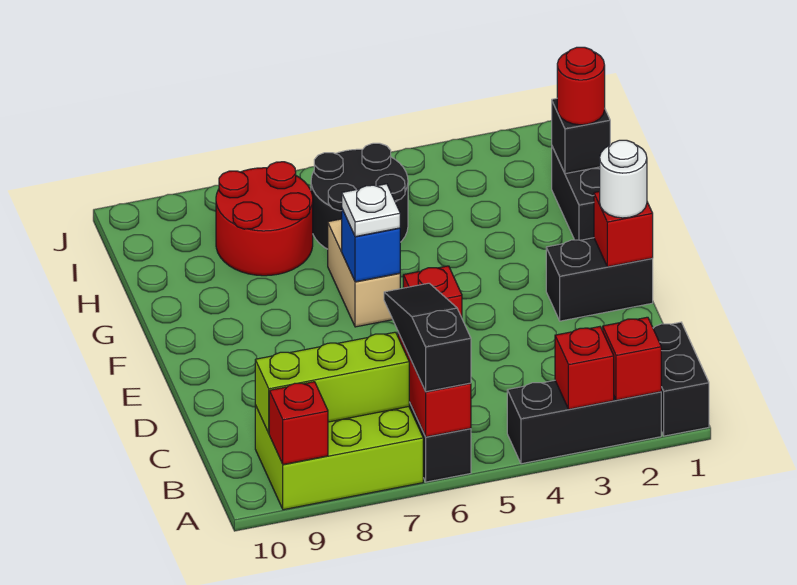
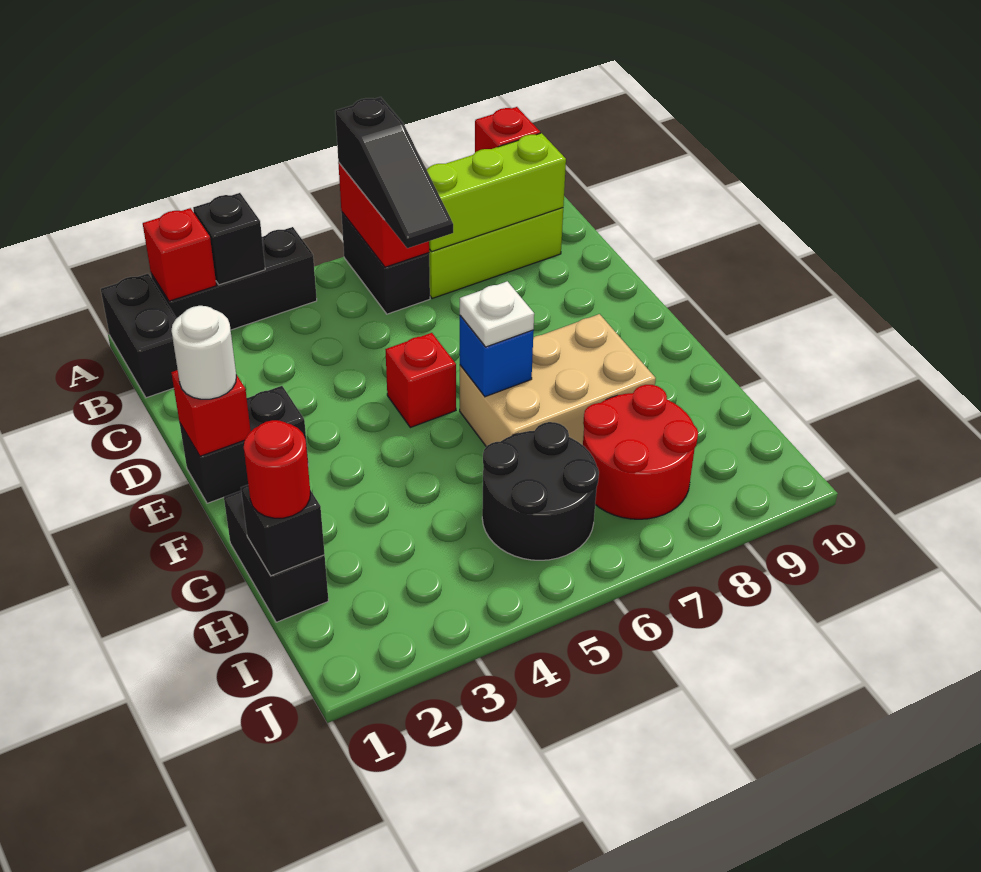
red brick A3 level 2 -> black brick A3 level 2
tan brick F6:G6 level 1 -> tan brick F6:G8 level 1

